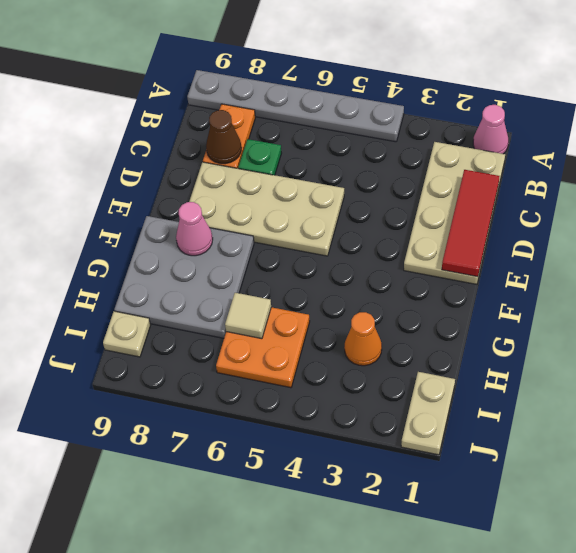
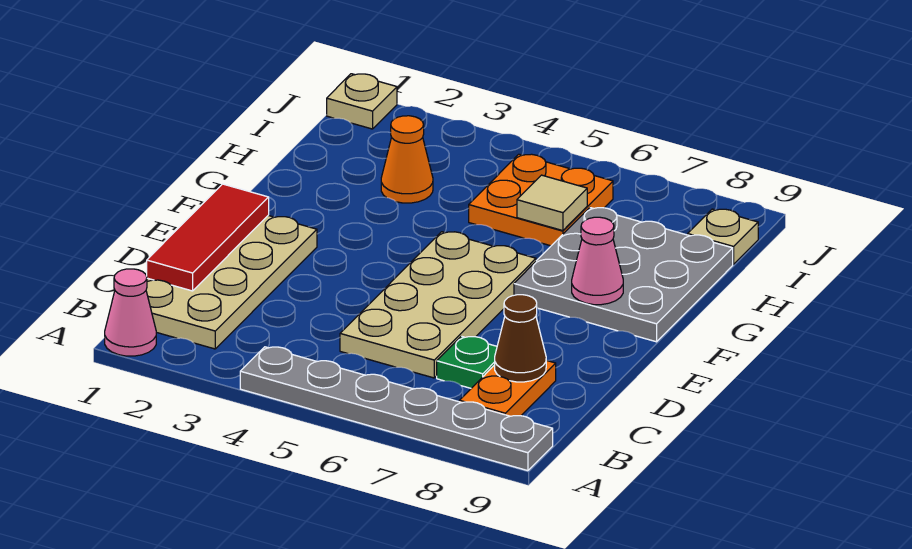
tan plate D5:E8 level 1 -> tan plate C5:F6 level 1
tan plate I1:J1 level 1 -> tan plate J1 level 1

